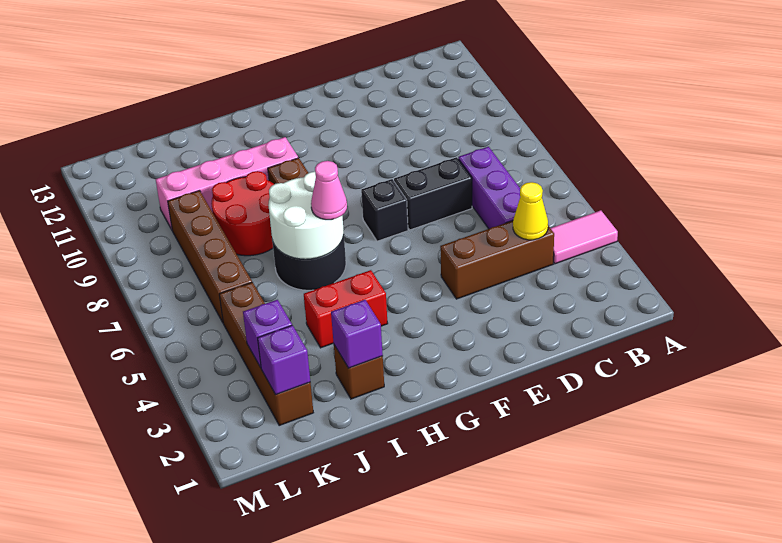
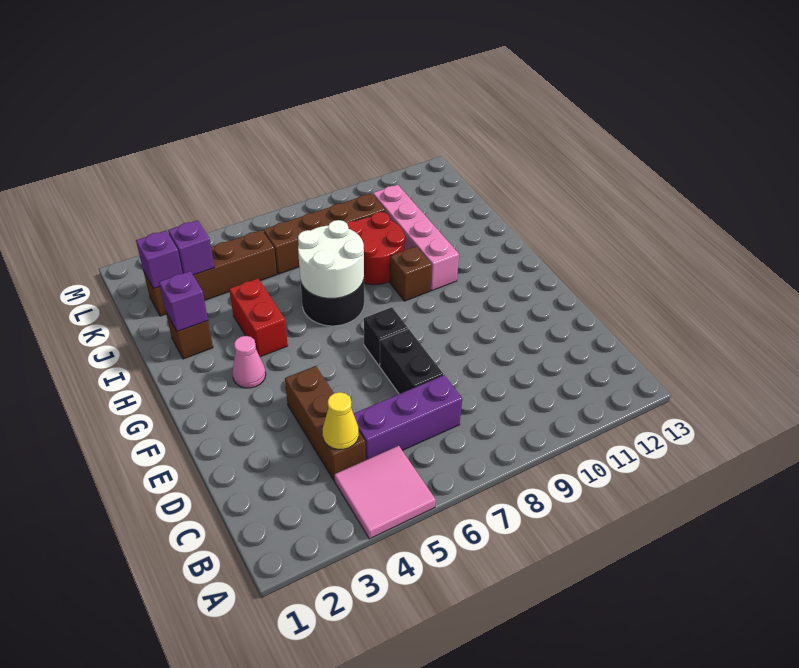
pink tile A4:B4 level 1 -> pink tile A4:B5 level 1
pink cone H6 level 3 -> pink cone G3 level 1

